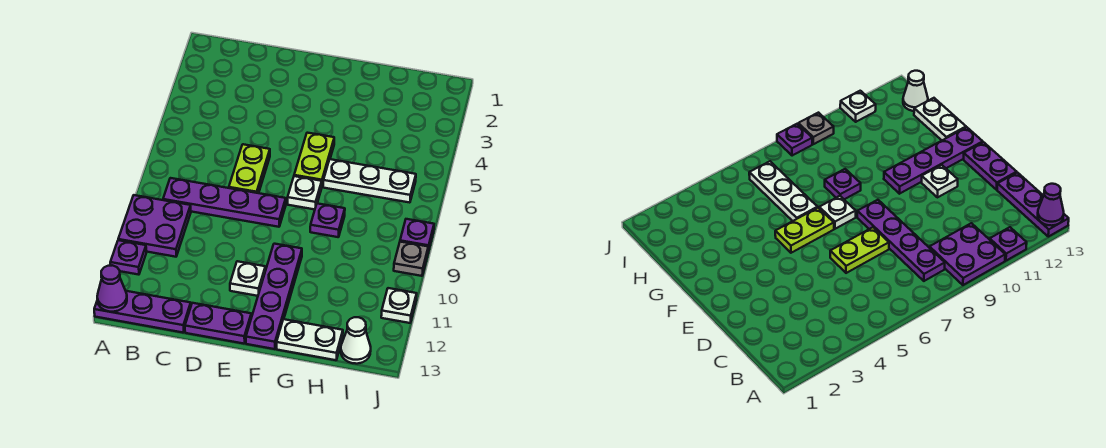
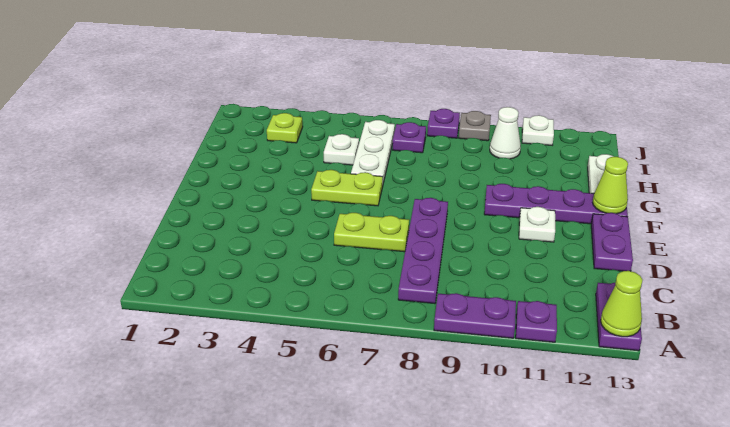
purple plate A9:B10 level 1 -> purple plate A9:A10 level 1
purple plate A13:C13 level 1 -> purple plate A13:B13 level 1
purple cone A13 level 2 -> lime cone A13 level 2
white plate F7 level 1 -> white plate H5 level 1
none -> lime cone F13 level 2
purple plate G8 level 1 -> purple plate I7 level 1
none -> lime plate I3 level 1
white cone I13 level 1 -> white cone I10 level 1

